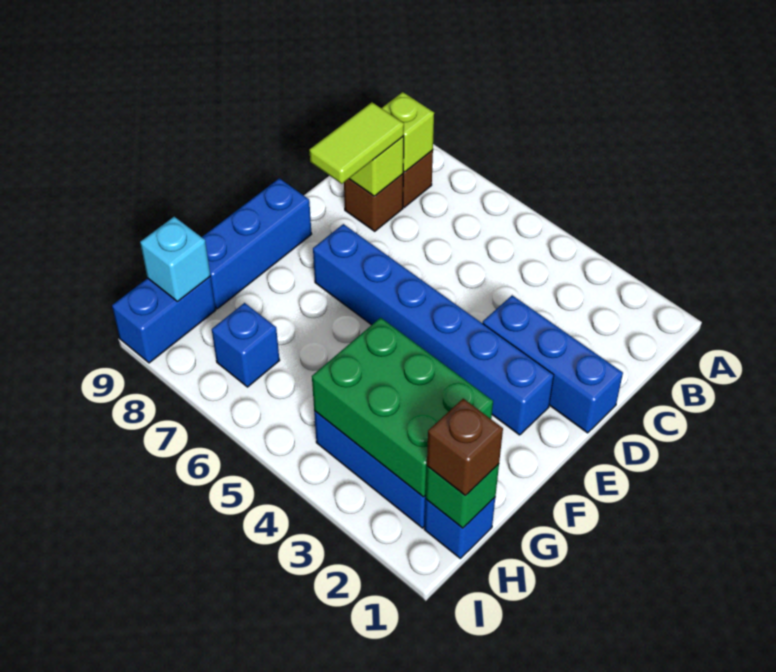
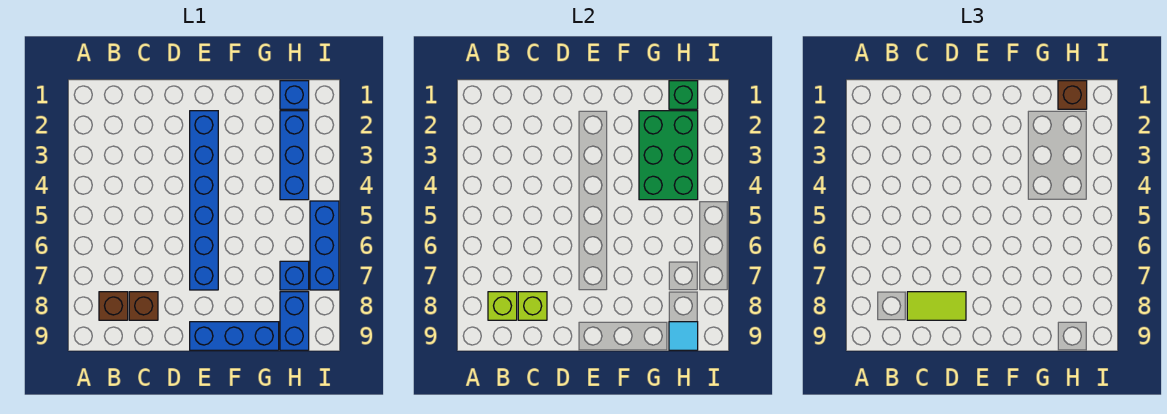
blue brick D1:D3 level 1 -> blue brick I5:I7 level 1
blue brick H9:I9 level 1 -> blue brick H8:H9 level 1
cyan brick H9 level 2 -> cyan tile H9 level 2

